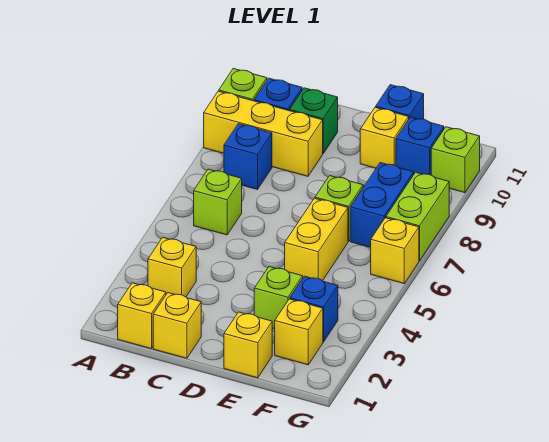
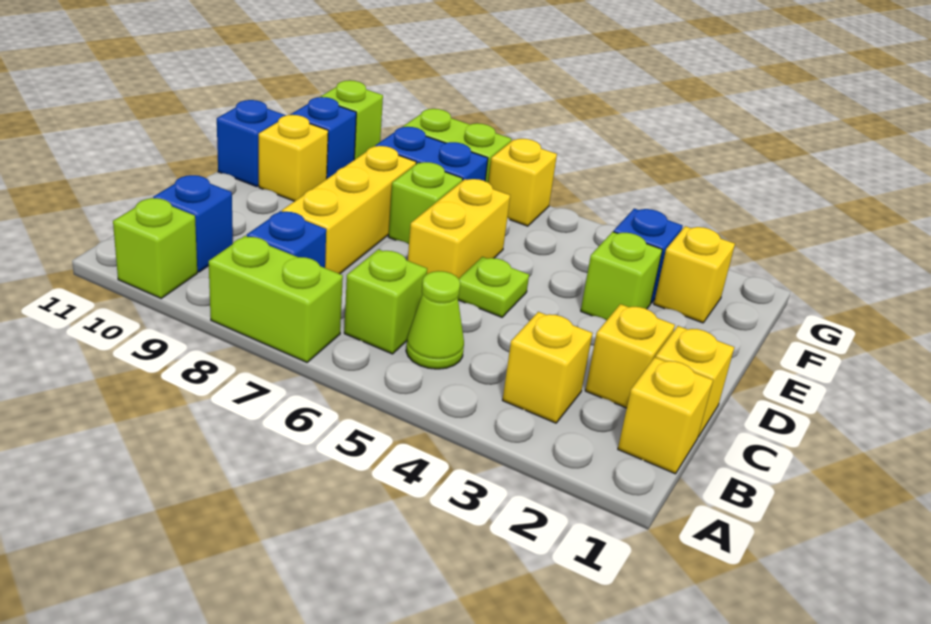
none -> lime brick A7:A8 level 1
yellow brick A9:C9 level 1 -> yellow brick C8:E8 level 1
none -> lime cone B5 level 1
green brick C10 level 1 -> none
none -> lime plate D5 level 1
yellow brick E1 level 1 -> yellow brick C2 level 1
yellow brick E5:E6 level 1 -> yellow brick D6:E6 level 1

